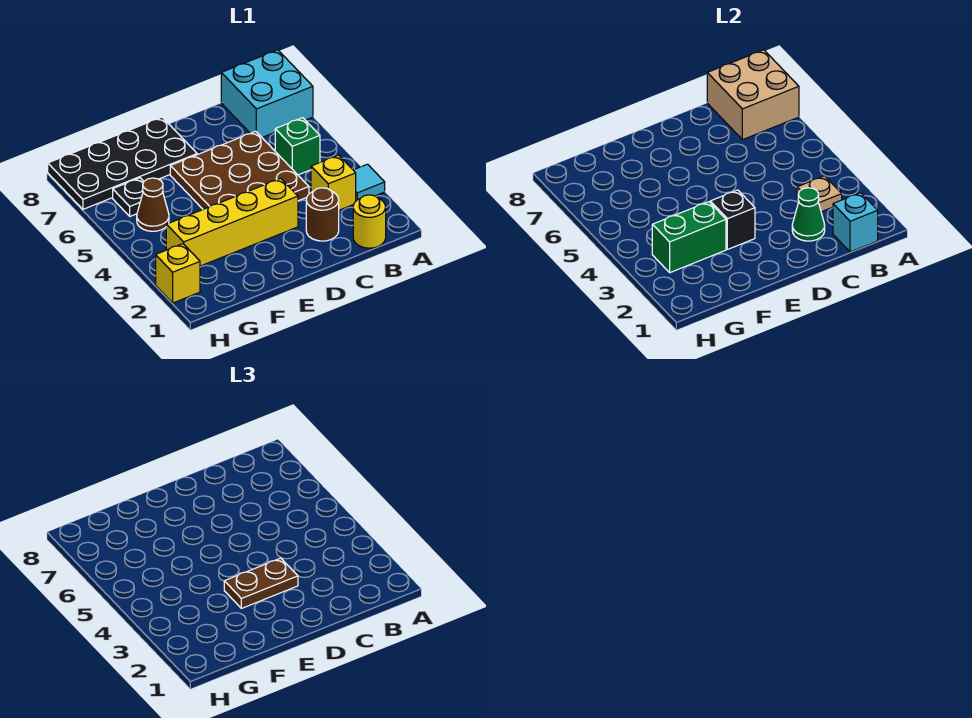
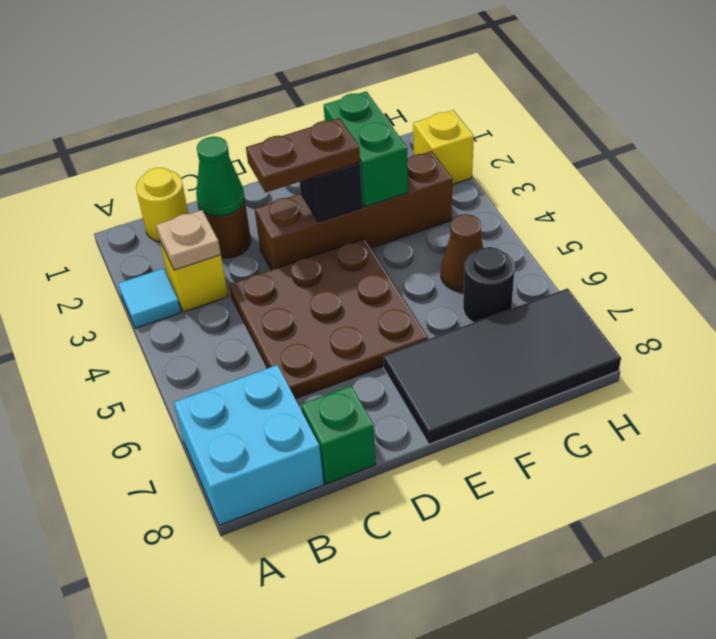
tan brick A7:B8 level 2 -> none
cyan brick B1 level 2 -> none
green brick B5 level 1 -> green brick C8 level 1
yellow brick D3:G3 level 1 -> brown brick D3:G3 level 1
black plate E7:H8 level 1 -> black tile E7:H8 level 1
green brick F3:G3 level 2 -> green brick F2:F3 level 2
black plate G6 level 1 -> black round brick G6 level 1

